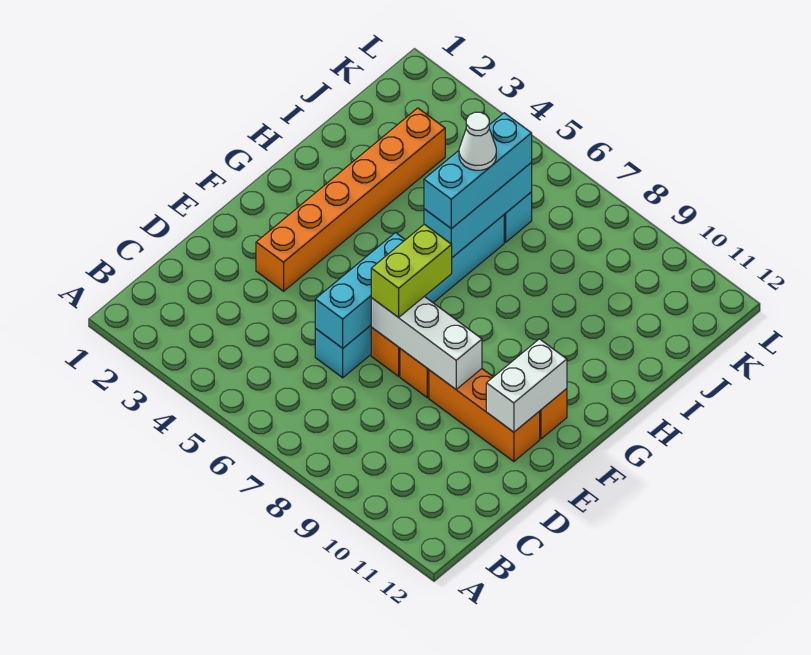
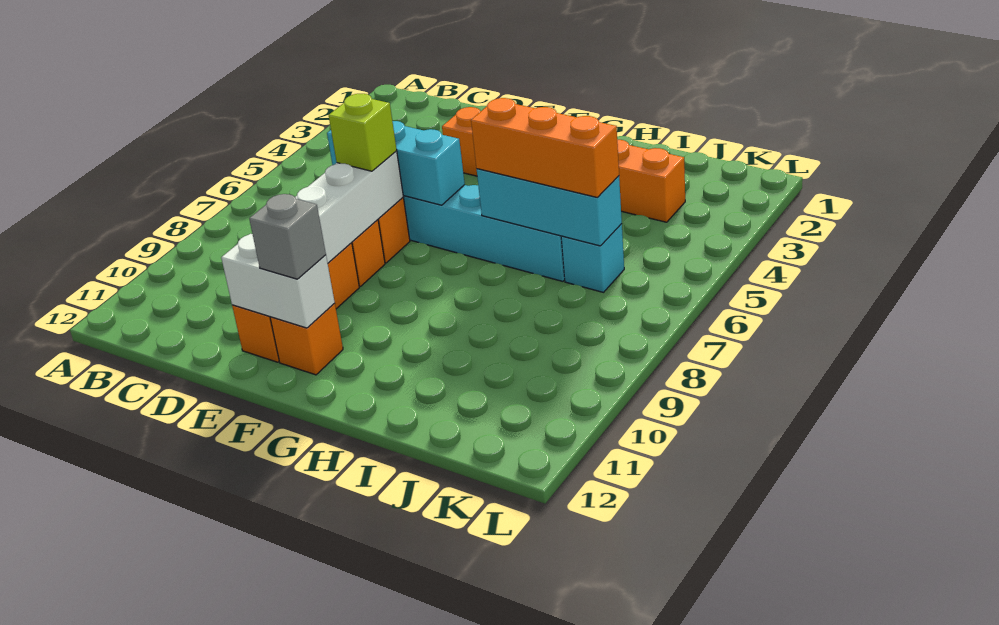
lime brick E7:F7 level 3 -> lime brick E7 level 3
none -> grey brick F11 level 3
cyan brick H6:J6 level 3 -> orange brick H6:J6 level 3
white cone I6 level 4 -> none

